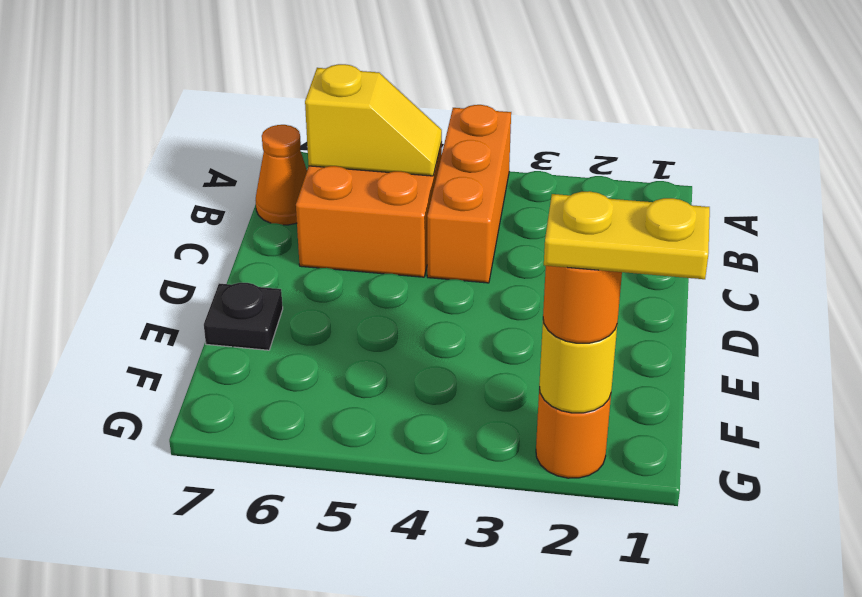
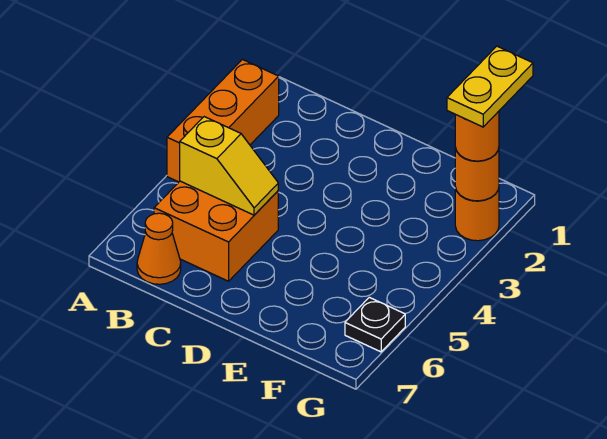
orange brick A4:C4 level 1 -> orange brick A2:A4 level 1
yellow slope B5:B6 level 2 top 6 -> yellow slope B5:C5 level 2 top B
black plate E7 level 1 -> black plate G6 level 1
yellow round brick G2 level 2 -> orange round brick G2 level 2

